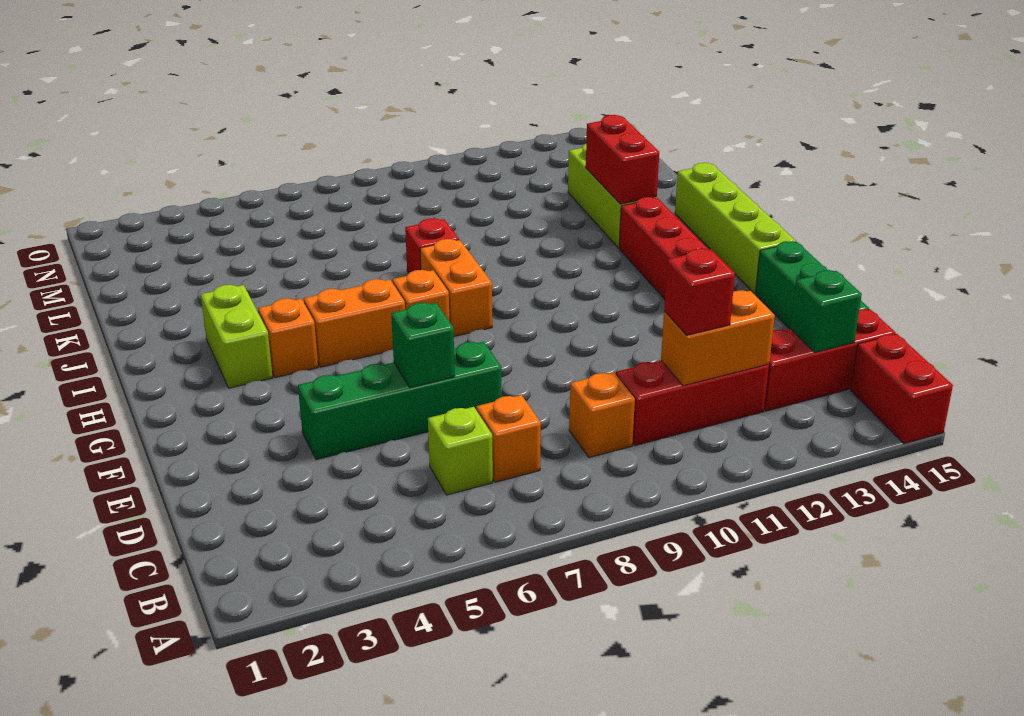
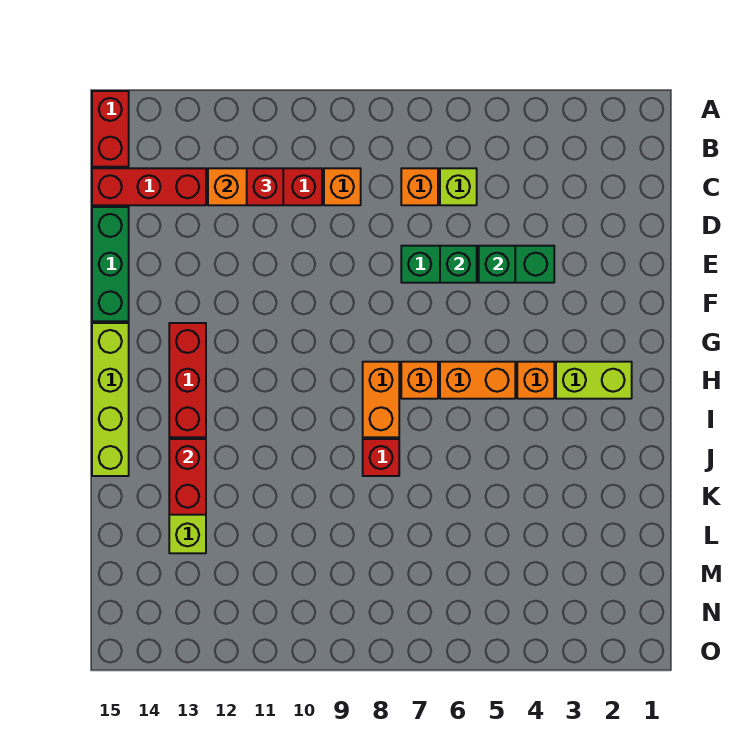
green brick C14 level 2 -> green brick E5 level 2
lime brick H3:I3 level 1 -> lime brick H2:H3 level 1

